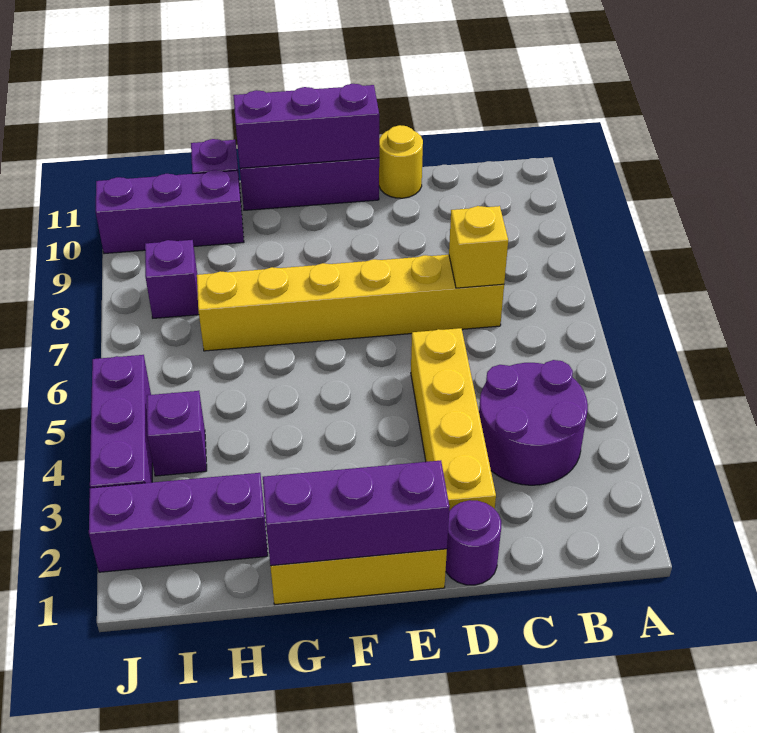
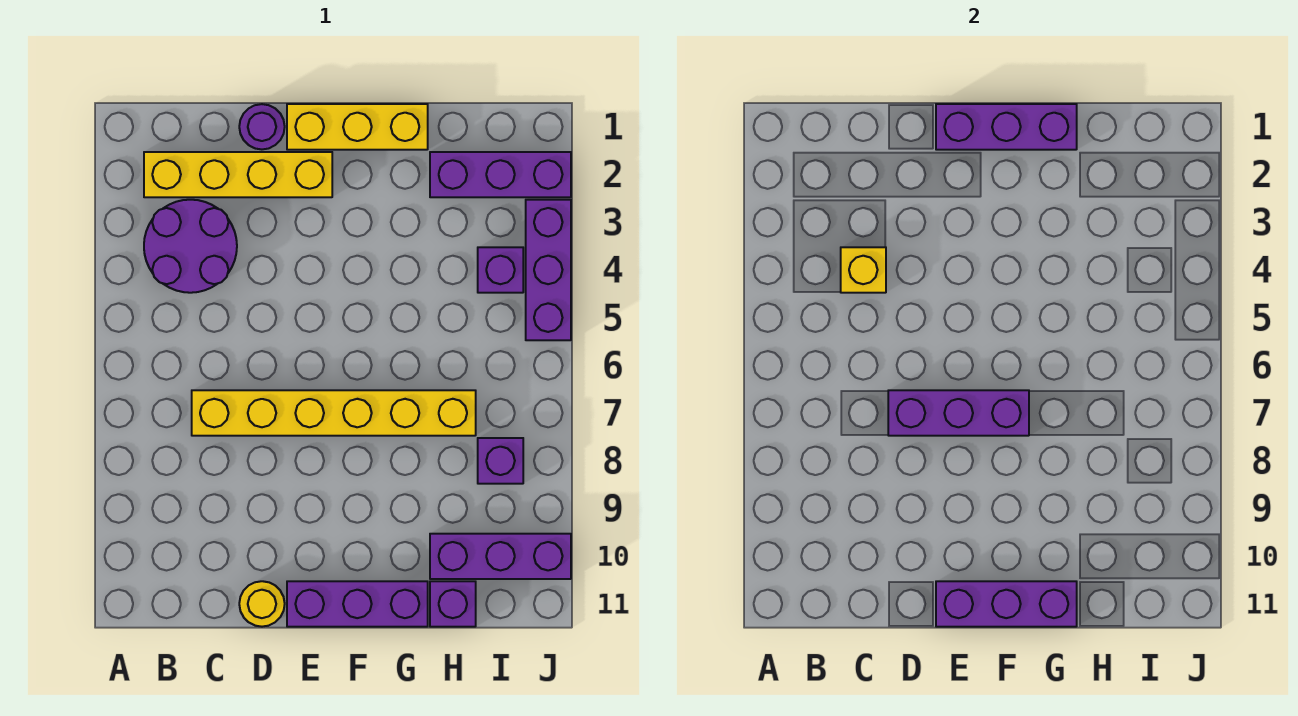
yellow brick C7 level 2 -> yellow brick C4 level 2
yellow brick D2:D5 level 1 -> yellow brick B2:E2 level 1
none -> purple brick D7:F7 level 2

